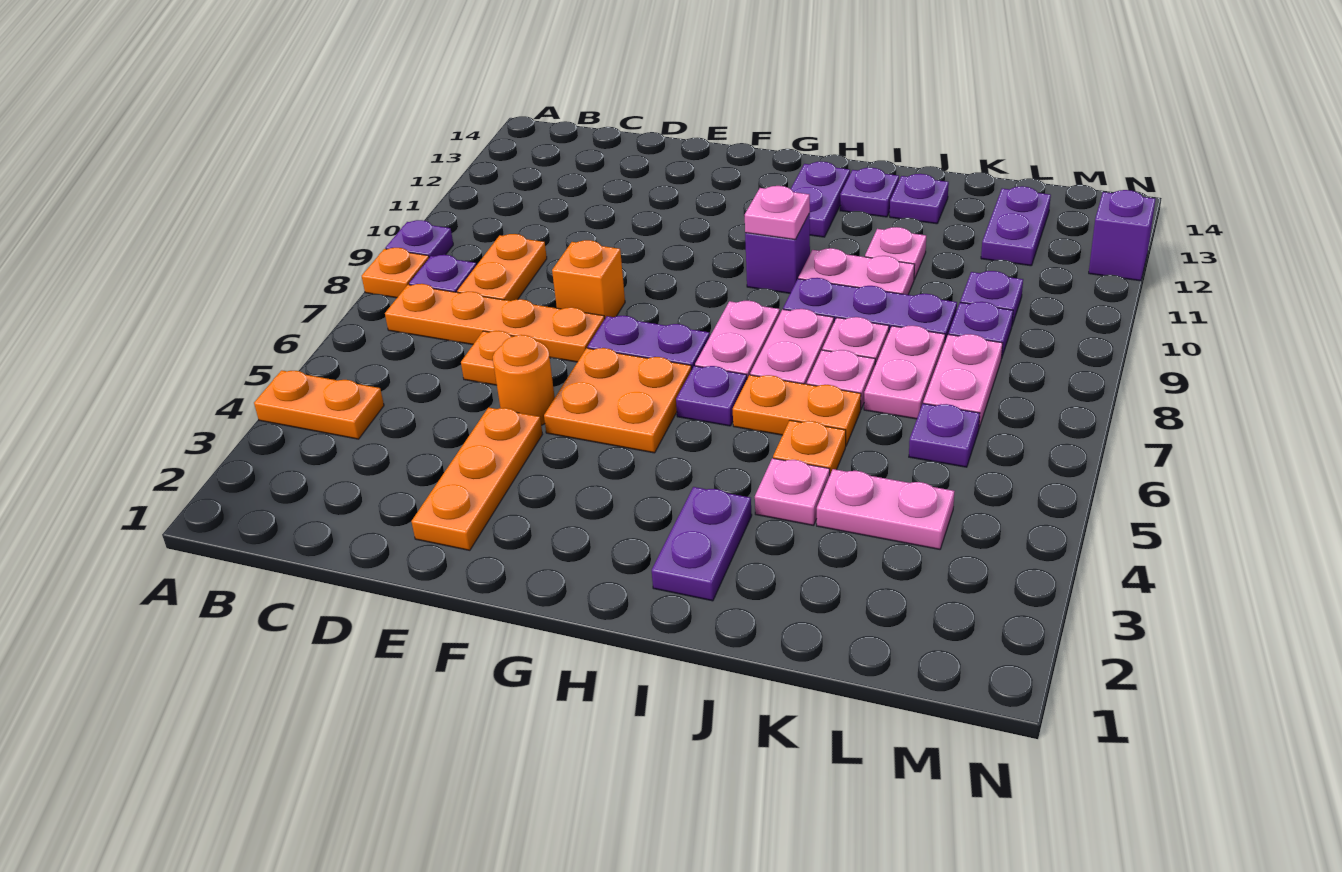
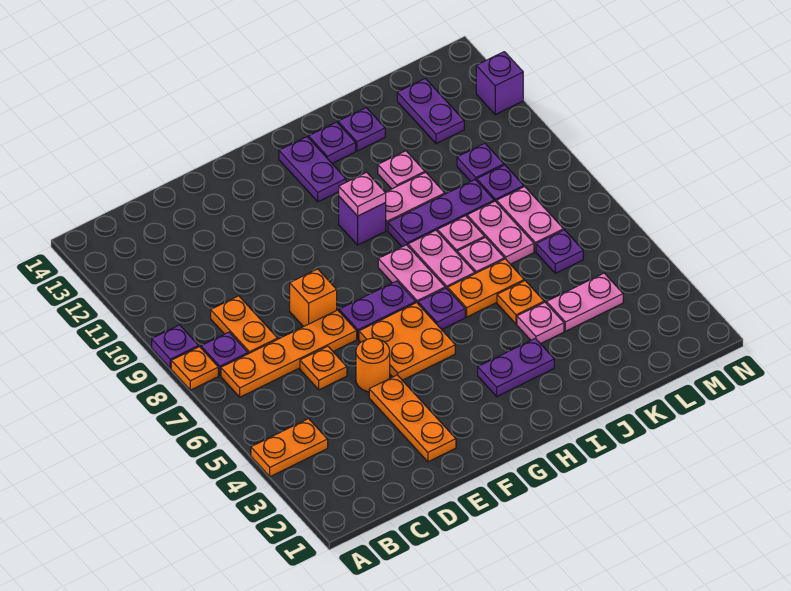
purple plate I2:I3 level 1 -> purple plate H3:I3 level 1

